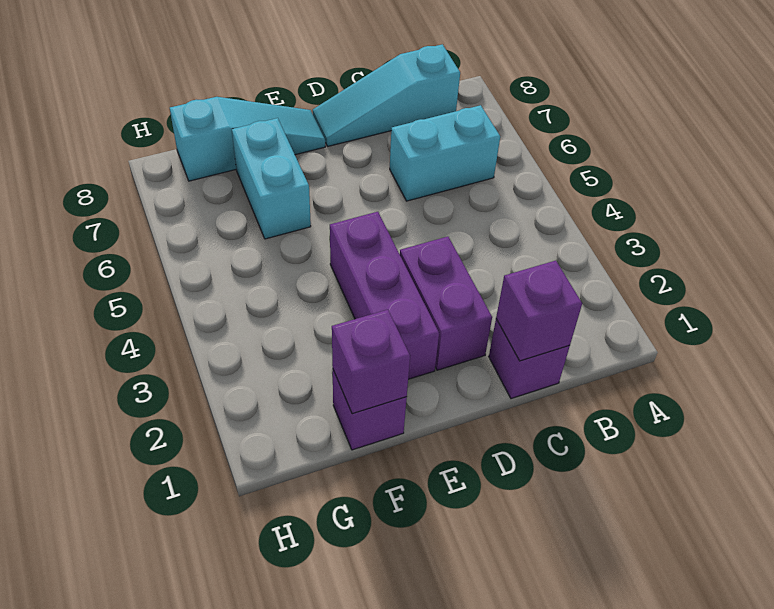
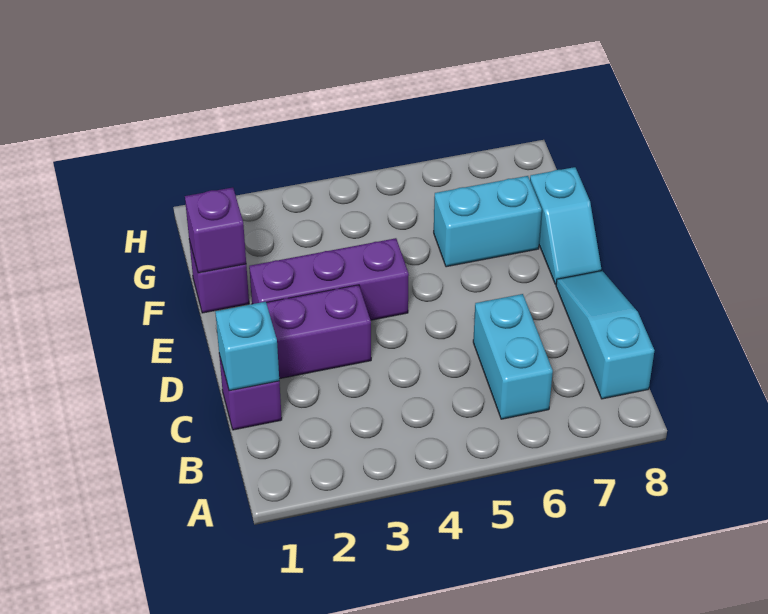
purple brick C1 level 2 -> cyan brick C1 level 2
cyan slope E8:G8 level 1 top G -> cyan slope E8:F8 level 1 top F

